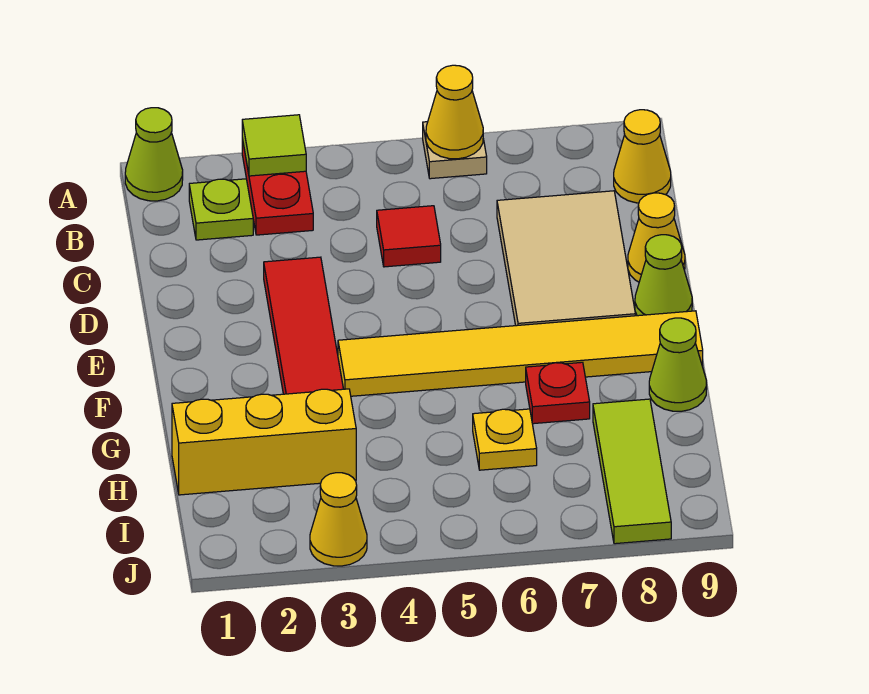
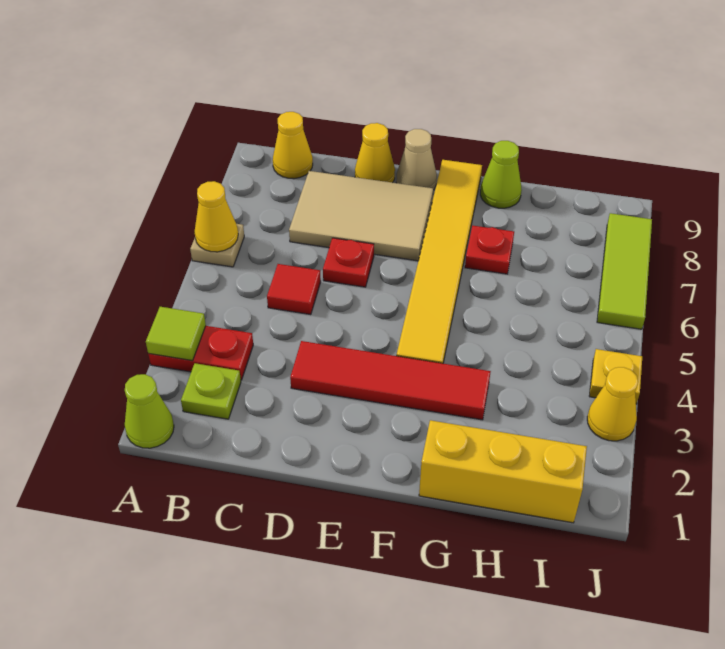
none -> red plate D6 level 1
lime cone E9 level 1 -> tan cone E9 level 1
yellow brick H1:H3 level 1 -> yellow brick G1:I1 level 1
yellow plate H6 level 1 -> yellow plate J4 level 1
lime tile H8:J8 level 1 -> lime tile J6:J8 level 1

